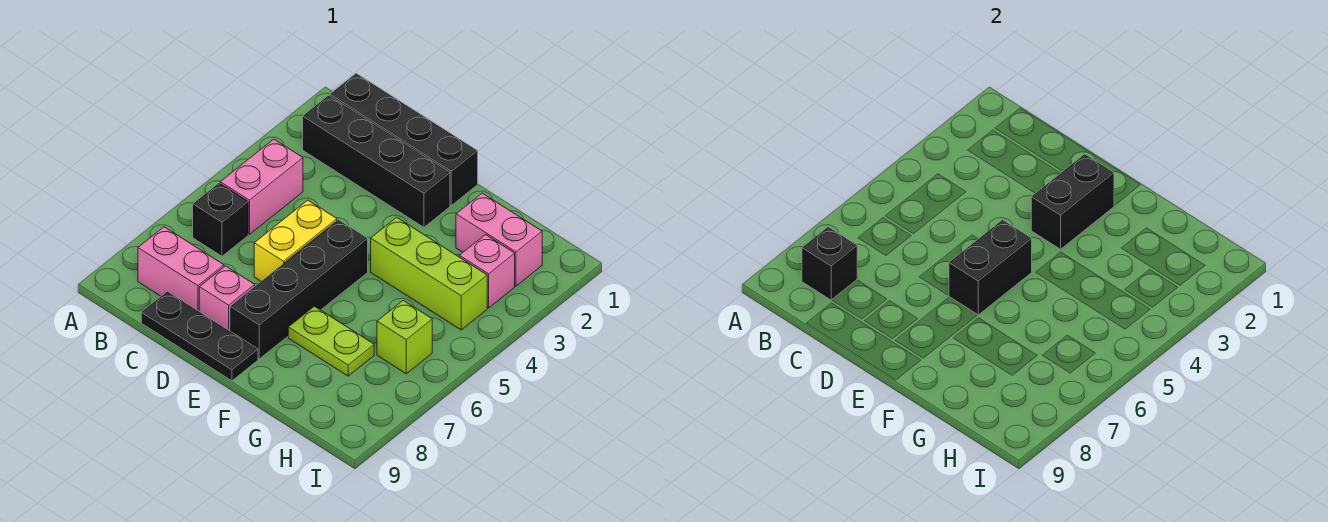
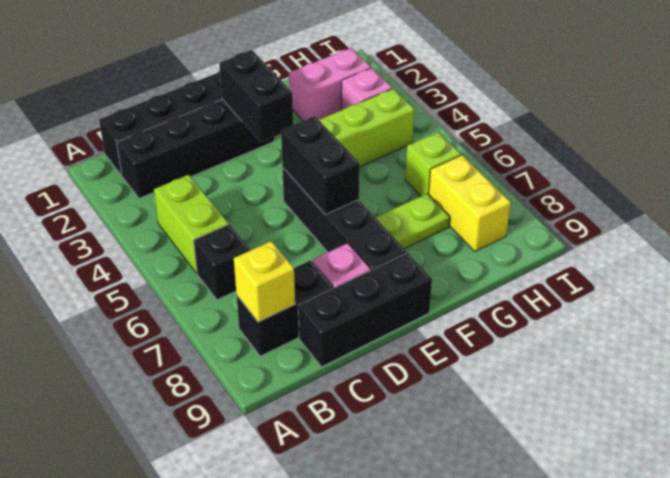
pink brick B4:B5 level 1 -> lime brick B4:B5 level 1
pink brick B8:C8 level 1 -> black brick B8:C8 level 1
black brick B8 level 2 -> yellow brick B8 level 2
black plate C9:E9 level 1 -> black brick C9:E9 level 1
yellow brick D5:D6 level 1 -> yellow brick H7:H8 level 1

